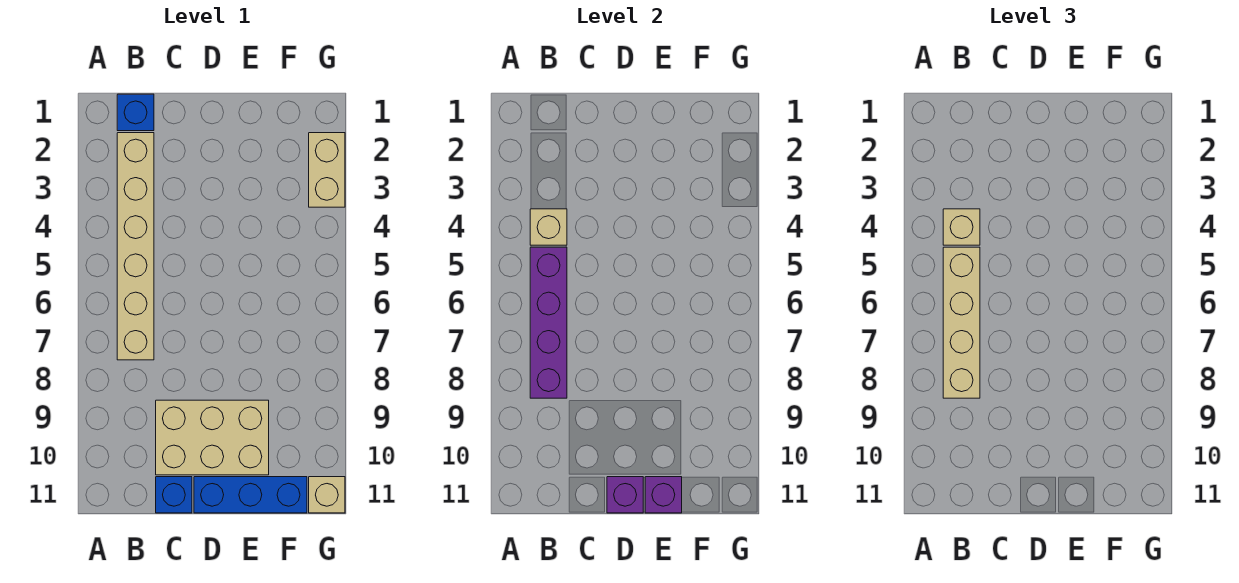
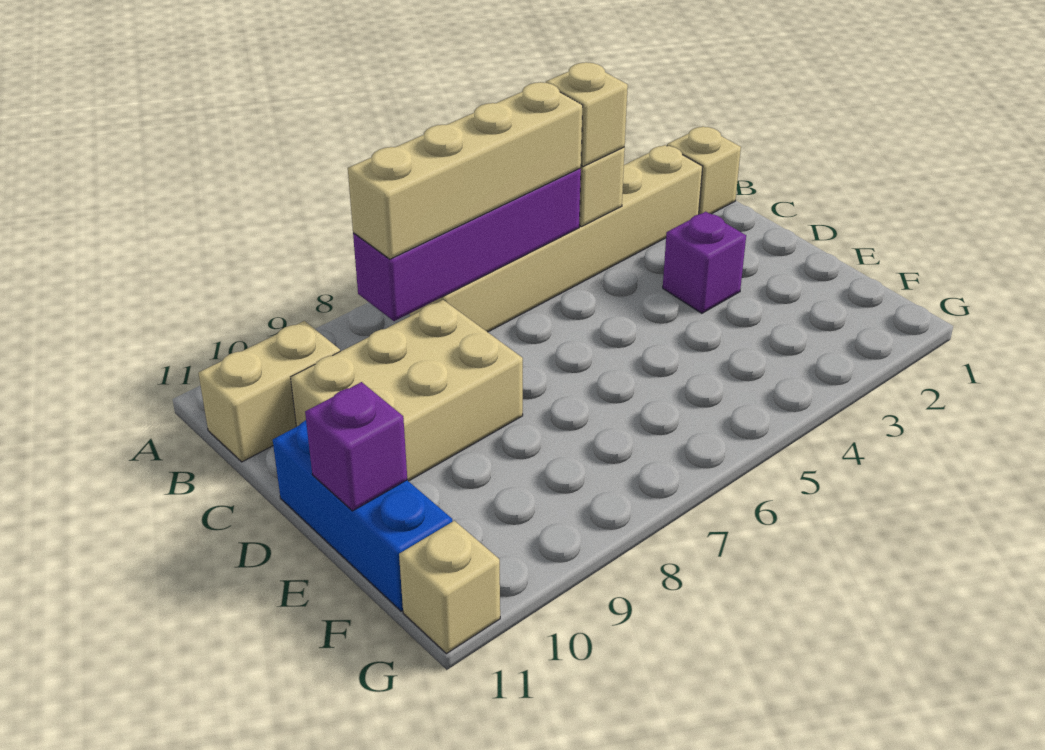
blue brick B1 level 1 -> tan brick B1 level 1
tan brick C9:E10 level 1 -> tan brick C8:D10 level 1
blue brick C11 level 1 -> none
purple brick D11 level 2 -> purple brick D3 level 1
tan brick G2:G3 level 1 -> tan brick B10:B11 level 1

